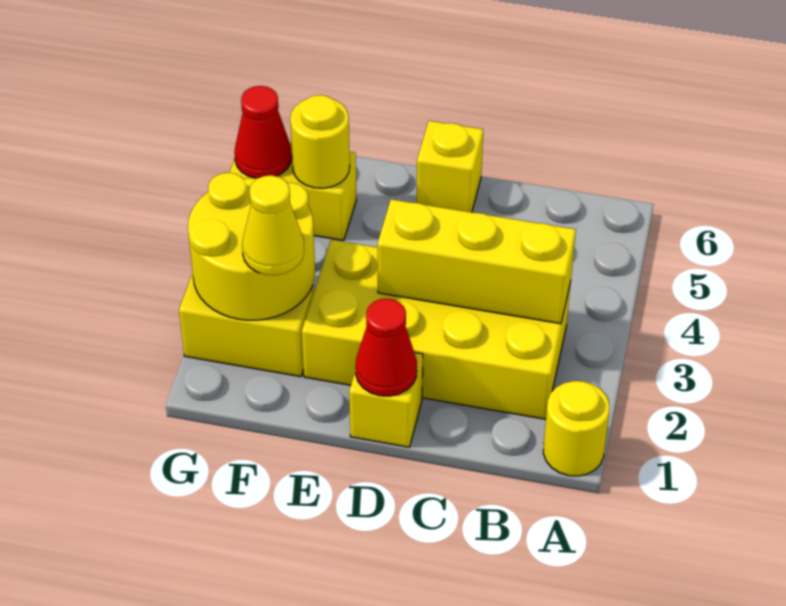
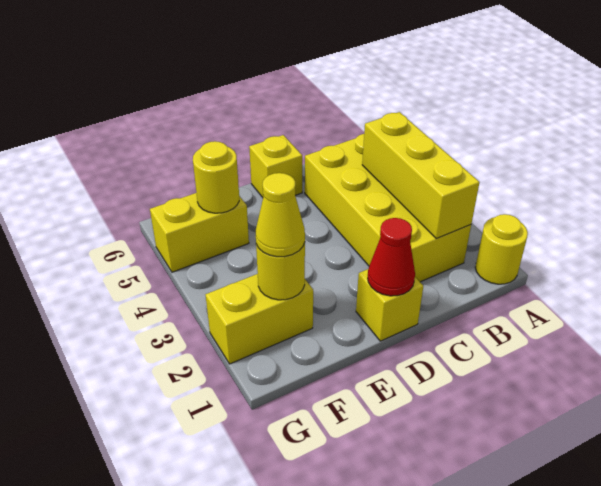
yellow brick B2:E3 level 1 -> yellow brick B2:C5 level 1
yellow brick B3:D3 level 2 -> yellow brick B2:B4 level 2
yellow round brick F2:G3 level 2 -> yellow round brick F2 level 2
red cone G5 level 2 -> none

